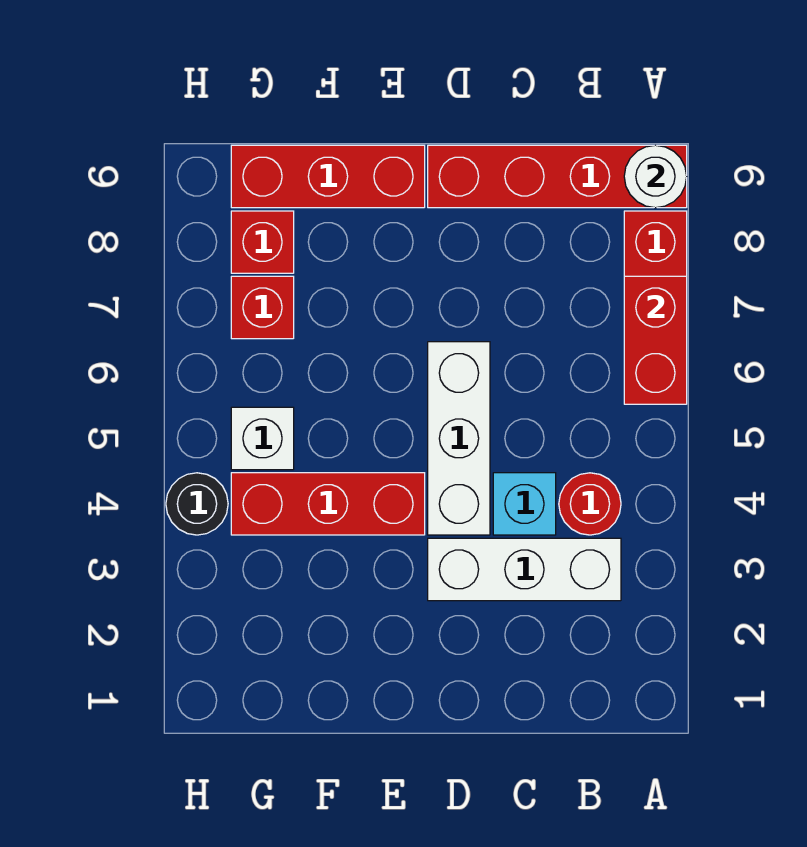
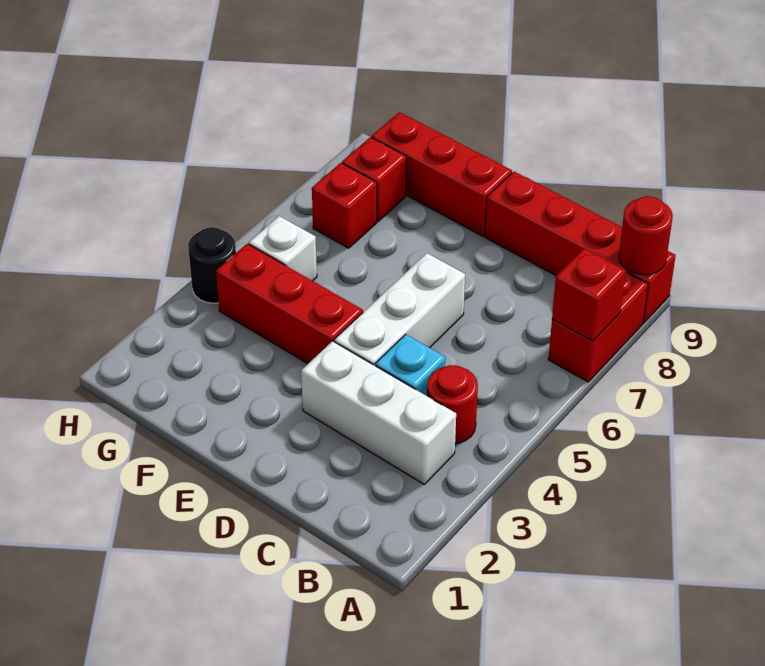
red brick A6:A7 level 2 -> red brick A7 level 2
white round brick A9 level 2 -> red round brick A9 level 2

